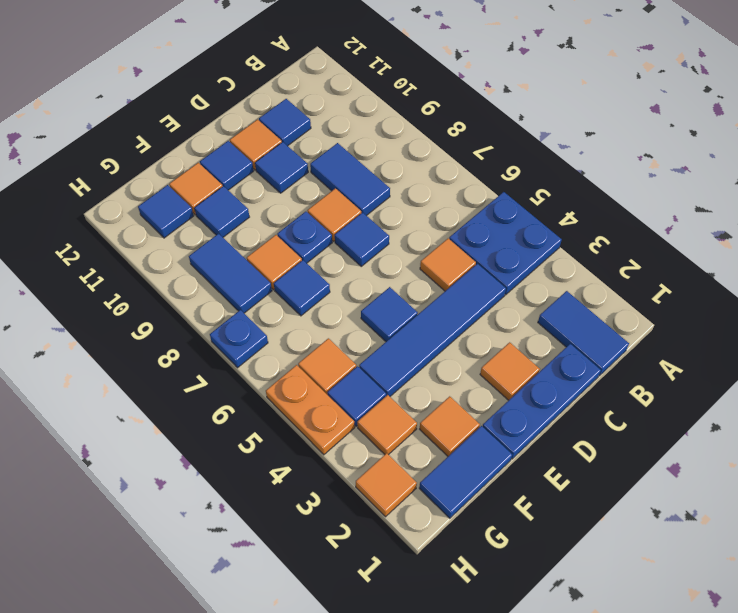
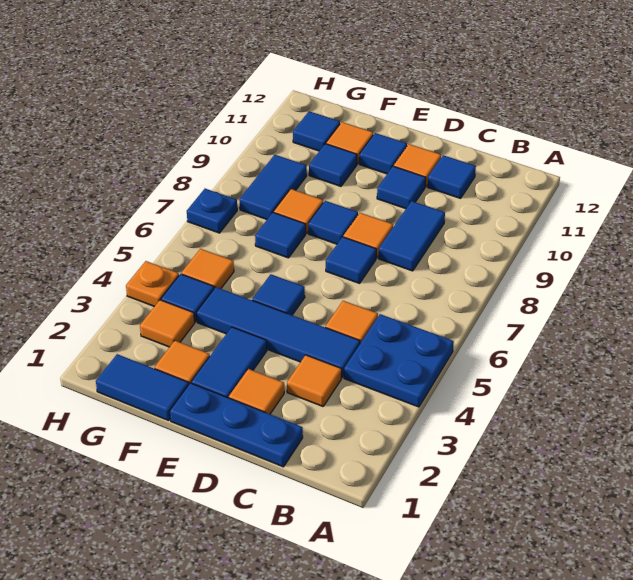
blue tile B1:B2 level 1 -> blue tile E2:E3 level 1
blue plate E8 level 1 -> blue tile E8 level 1
orange tile H2 level 1 -> orange tile C3 level 1
orange plate H4:H5 level 1 -> orange plate H4 level 1

